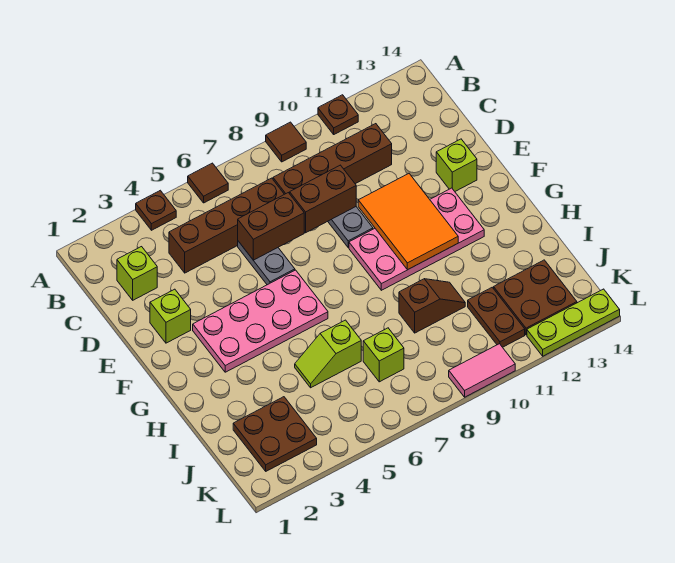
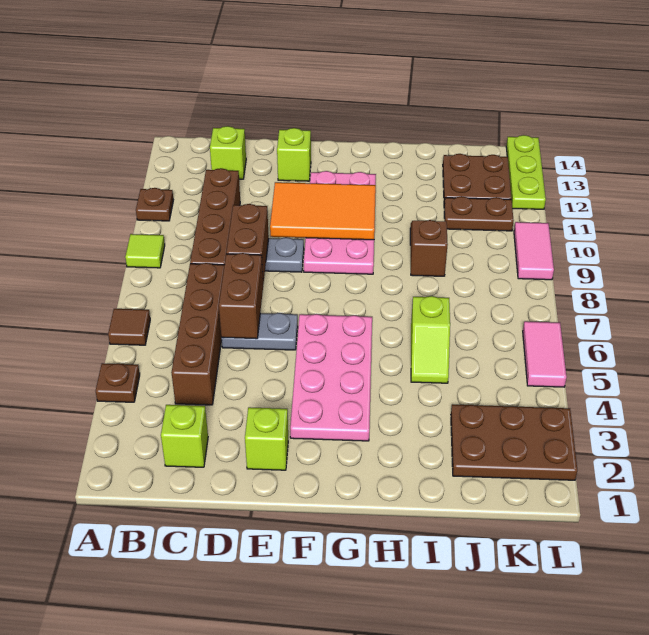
brown tile A9 level 1 -> lime tile A9 level 1
brown plate J2:K3 level 1 -> brown plate J2:L3 level 1
lime brick J7 level 1 -> lime brick C13 level 1
none -> pink tile L5:L6 level 1

